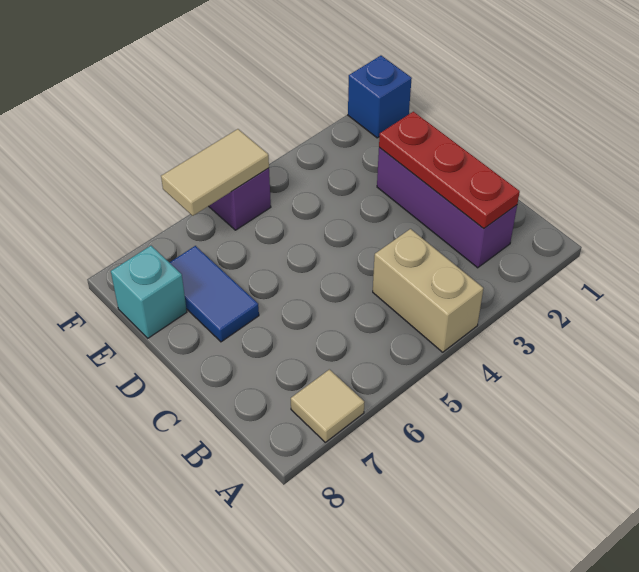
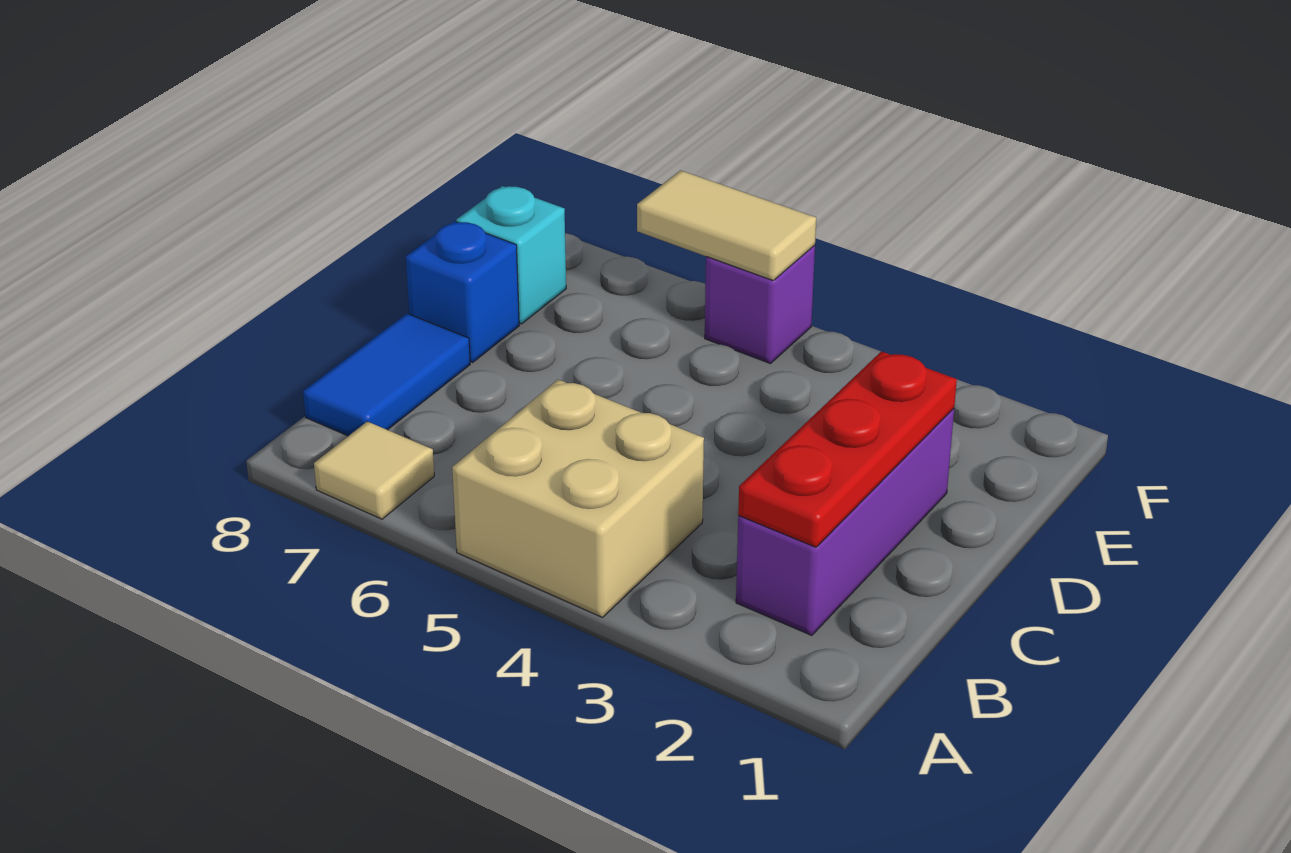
tan brick A4:B4 level 1 -> tan brick A4:B5 level 1
blue tile D7:E7 level 1 -> blue tile B8:C8 level 1
blue brick F1 level 1 -> blue brick D8 level 1

